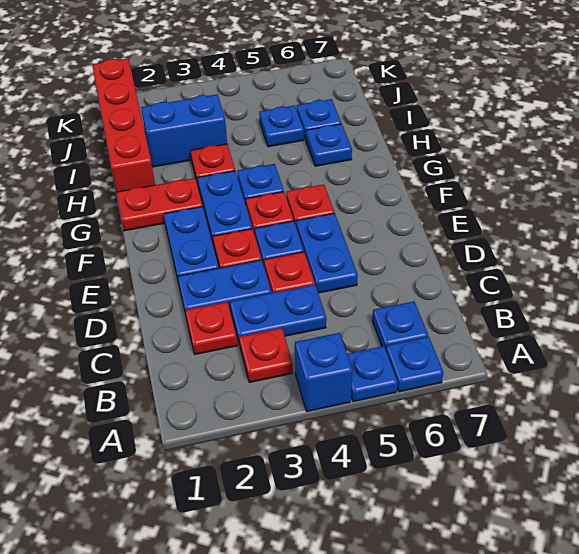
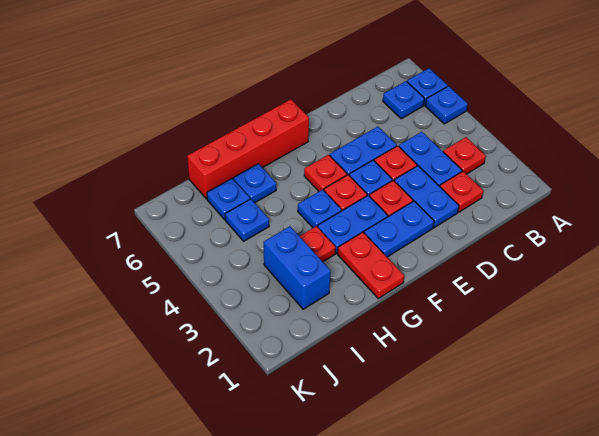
blue brick A4 level 1 -> none
red brick H1:K1 level 1 -> red brick F7:I7 level 1

